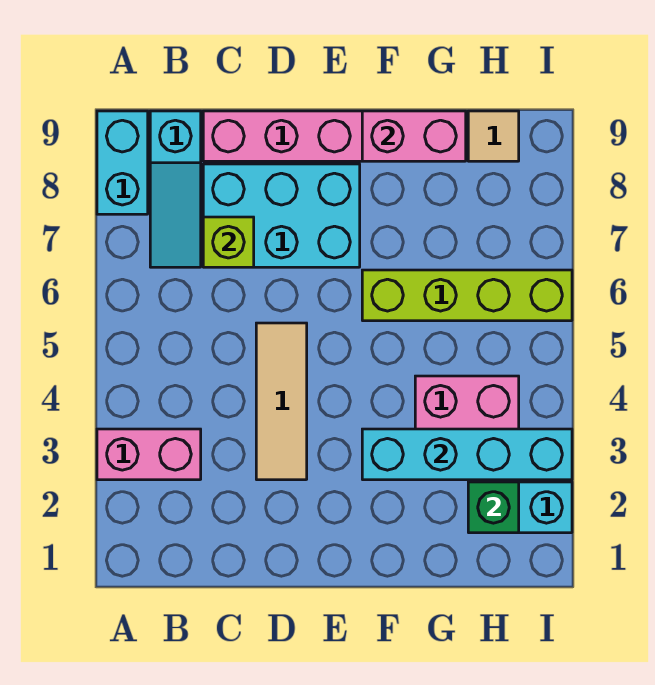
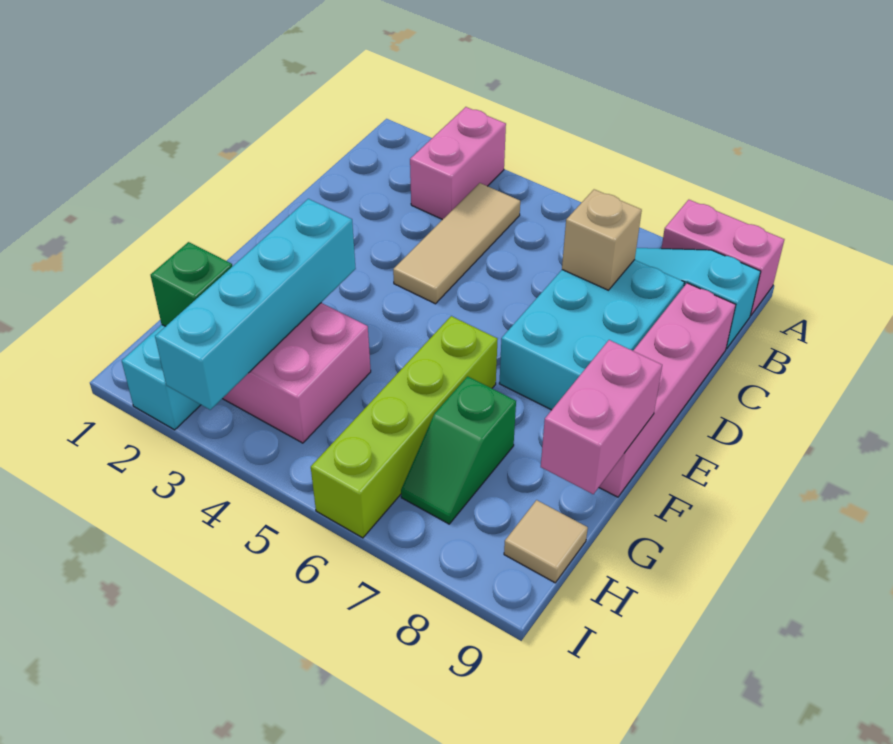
cyan brick A8:A9 level 1 -> pink brick A8:A9 level 1
lime brick C7 level 2 -> tan brick C7 level 2
tan tile D3:D5 level 1 -> tan tile B4:D4 level 1
none -> green slope G7:H7 level 1 top G

